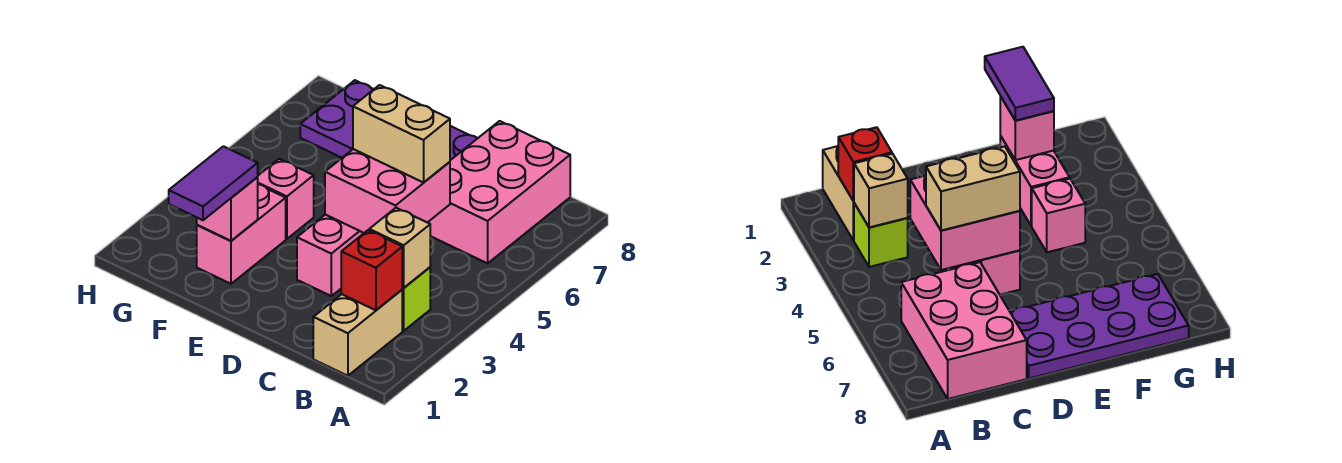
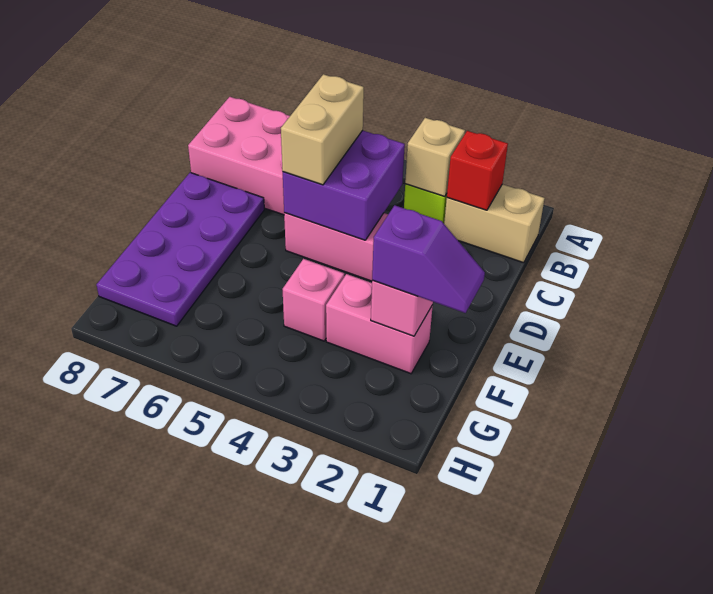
pink brick C4:D5 level 2 -> purple brick C4:D5 level 2
purple tile F1:F2 level 3 -> purple slope F1:F2 level 3 top 2

